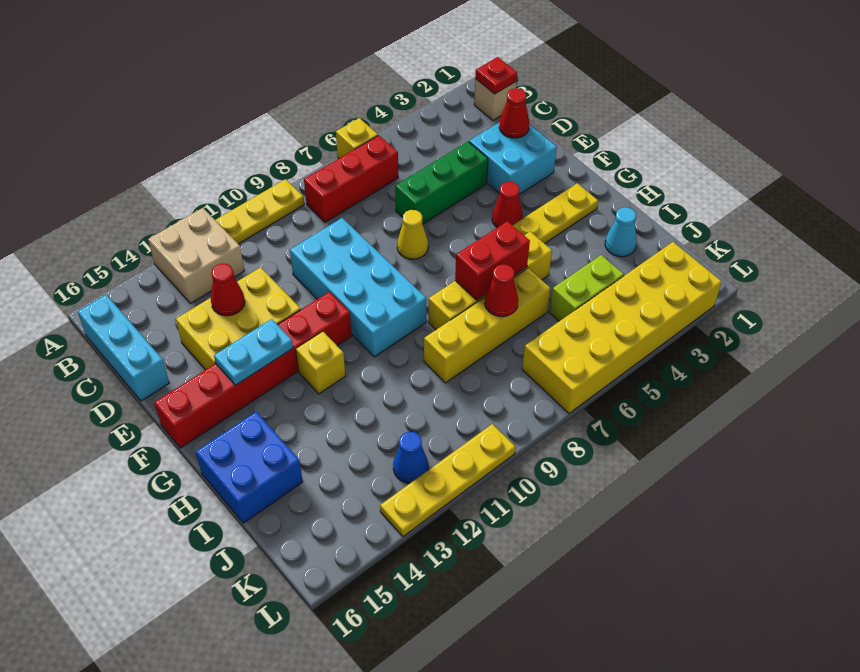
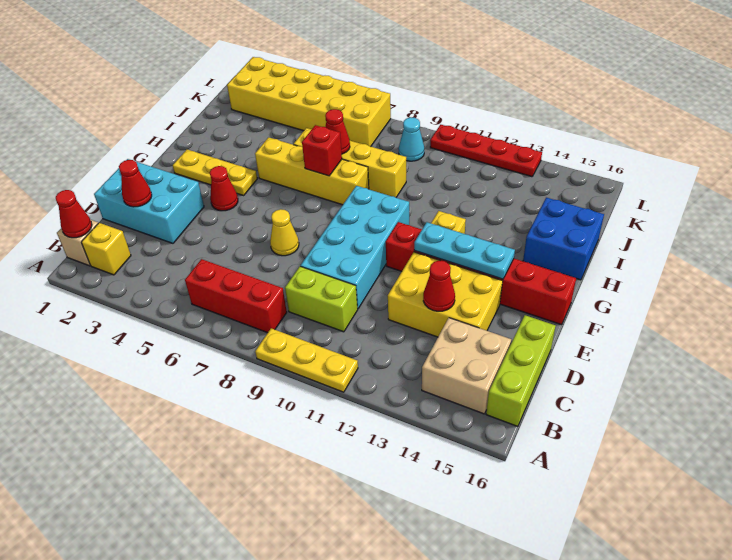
yellow brick A6 level 1 -> yellow brick B2 level 1
tan brick A12:B13 level 1 -> tan brick B14:C15 level 1
red plate B1 level 2 -> red cone B1 level 2
cyan brick B16:D16 level 1 -> lime brick B16:D16 level 1
cyan brick D2:E3 level 1 -> cyan brick D1:E3 level 1
green brick D4:D6 level 1 -> none
cyan plate F13:F14 level 2 -> cyan plate F12:F14 level 2
red brick H6:H7 level 2 -> red brick H7 level 2
cyan cone I2 level 1 -> cyan cone K9 level 1
lime brick J4:J5 level 1 -> lime brick C9:C10 level 1
blue cone K12 level 1 -> none
yellow plate L10:L13 level 1 -> red plate L10:L13 level 1

